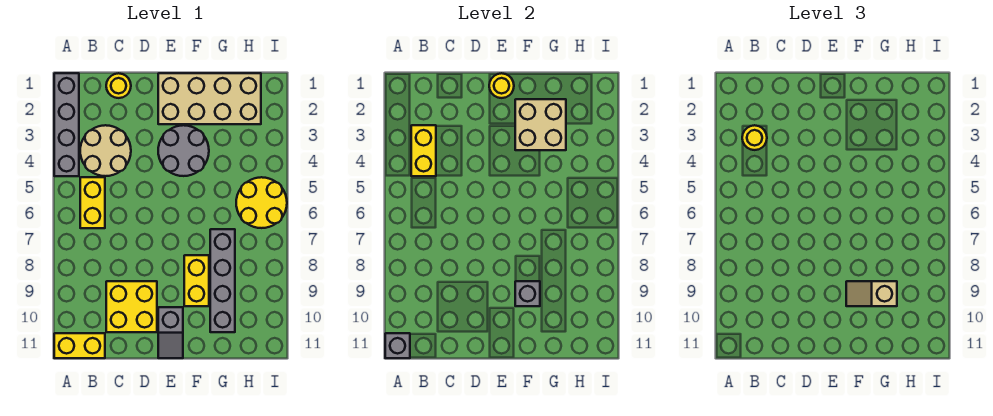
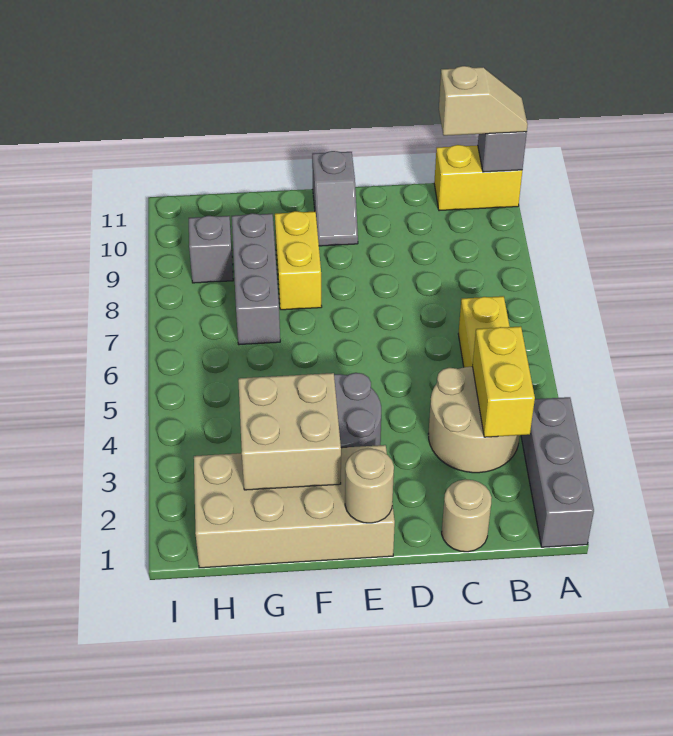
grey brick A1:A4 level 1 -> grey brick A1:A3 level 1
yellow round brick B3 level 3 -> none
yellow round brick C1 level 1 -> tan round brick C1 level 1
yellow brick C9:D10 level 1 -> none
yellow round brick E1 level 2 -> tan round brick E1 level 2
grey slope E10:E11 level 1 top 10 -> grey slope E10:E11 level 1 top 11
grey brick F9 level 2 -> grey brick H9 level 1
tan slope F9:G9 level 3 top G -> tan slope A11:B11 level 3 top B
grey brick G7:G10 level 1 -> grey brick G7:G9 level 1
yellow round brick H5:I6 level 1 -> none

